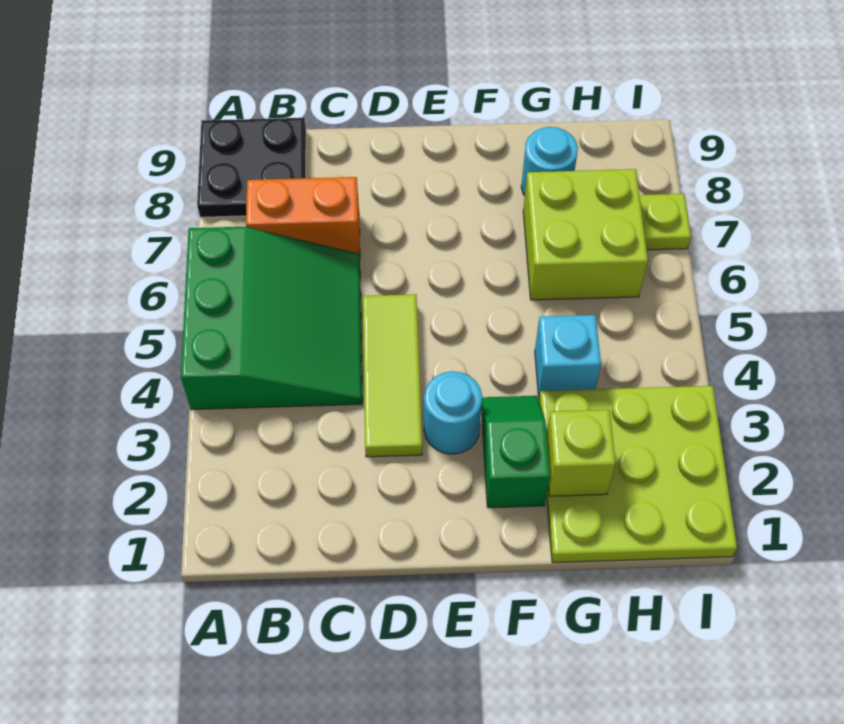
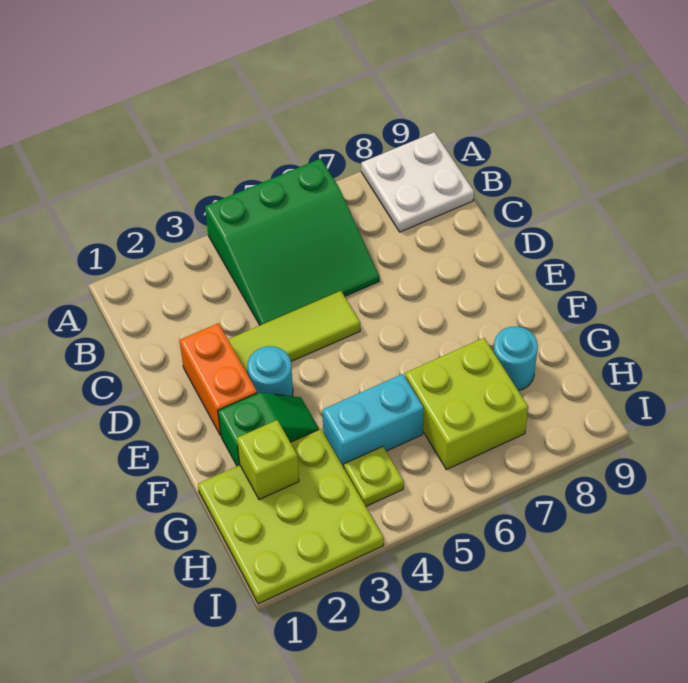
black plate A8:B9 level 1 -> white plate A8:B9 level 1
orange brick B7:C7 level 1 -> orange brick D2:E2 level 1
cyan brick G4 level 1 -> cyan brick G4:G5 level 1
lime plate I7 level 1 -> lime plate H4 level 1

